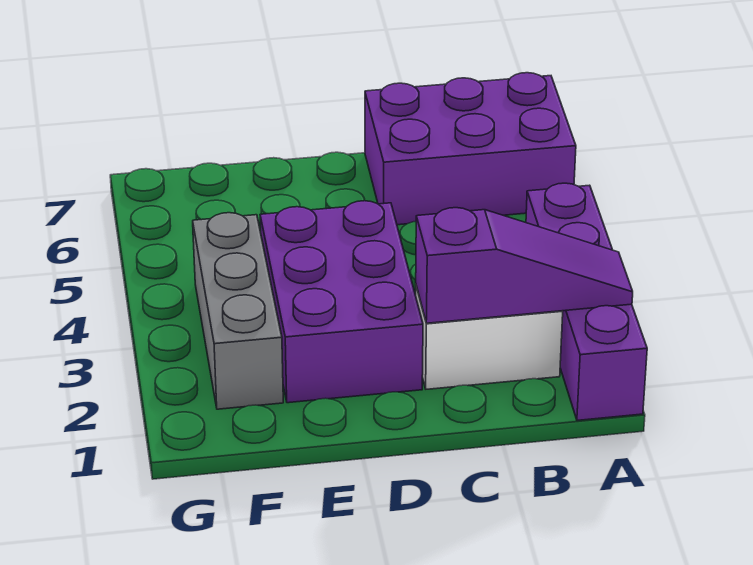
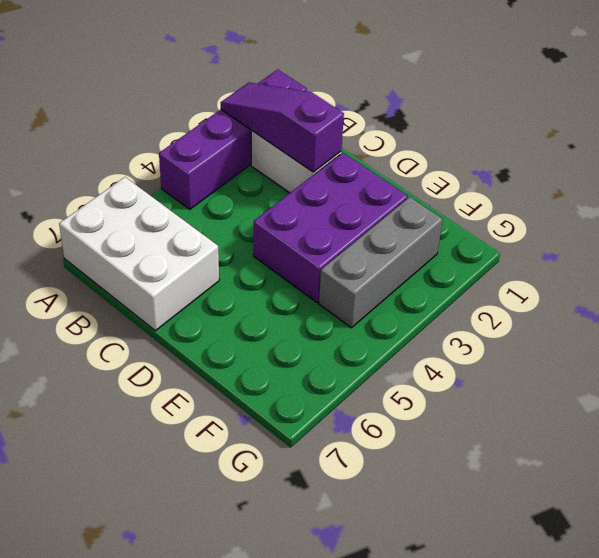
purple brick A6:C7 level 1 -> white brick A6:C7 level 1

